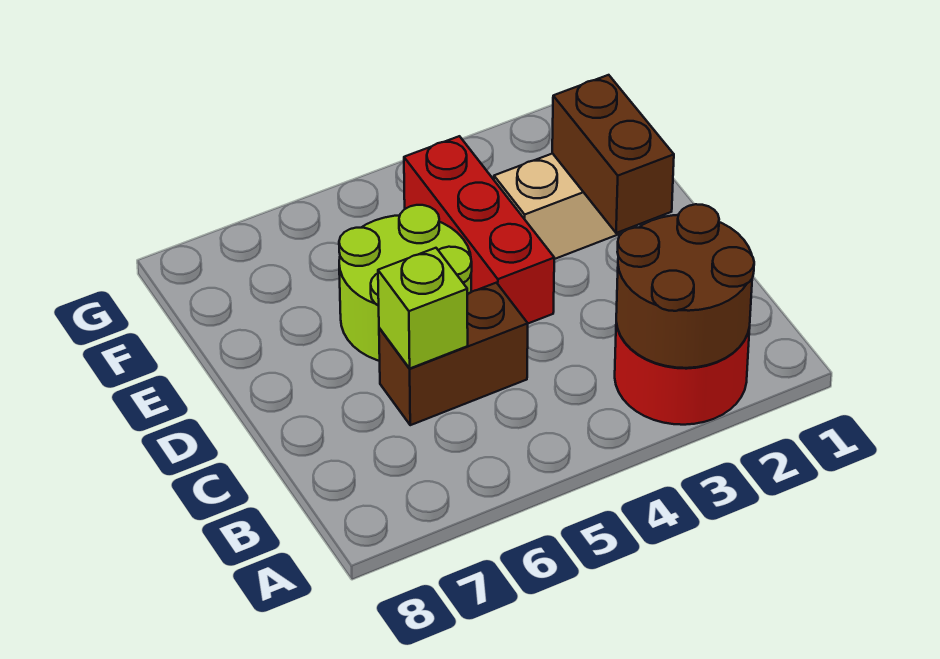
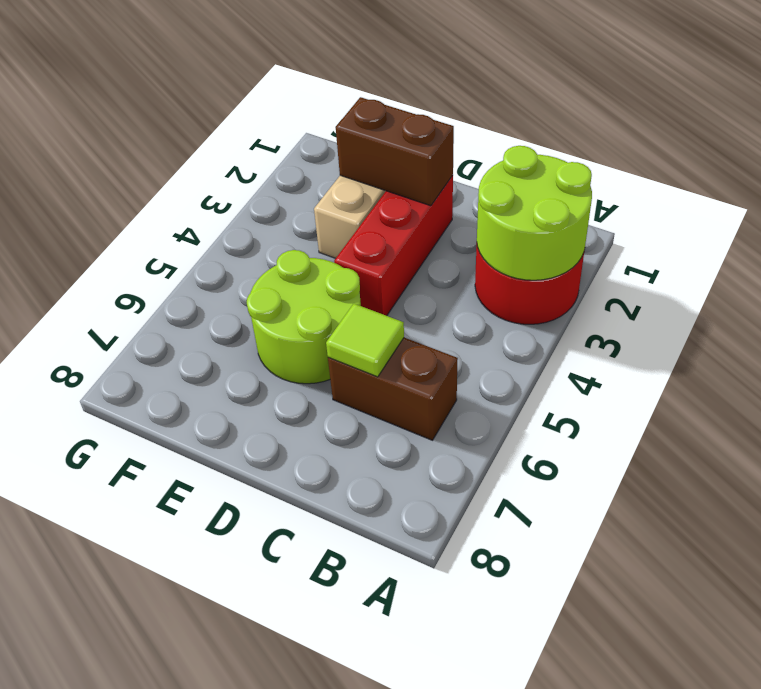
brown round brick A2:B3 level 2 -> lime round brick A2:B3 level 2
brown brick C5:C6 level 1 -> brown brick B6:C6 level 1
lime brick C6 level 2 -> lime tile C6 level 2
red brick D4:F4 level 1 -> red brick D2:D4 level 1

